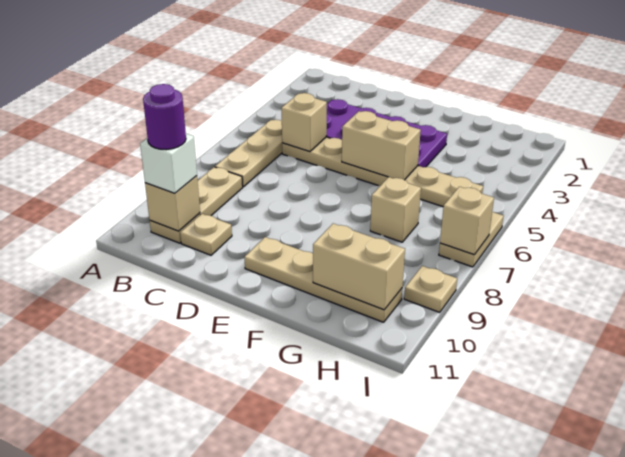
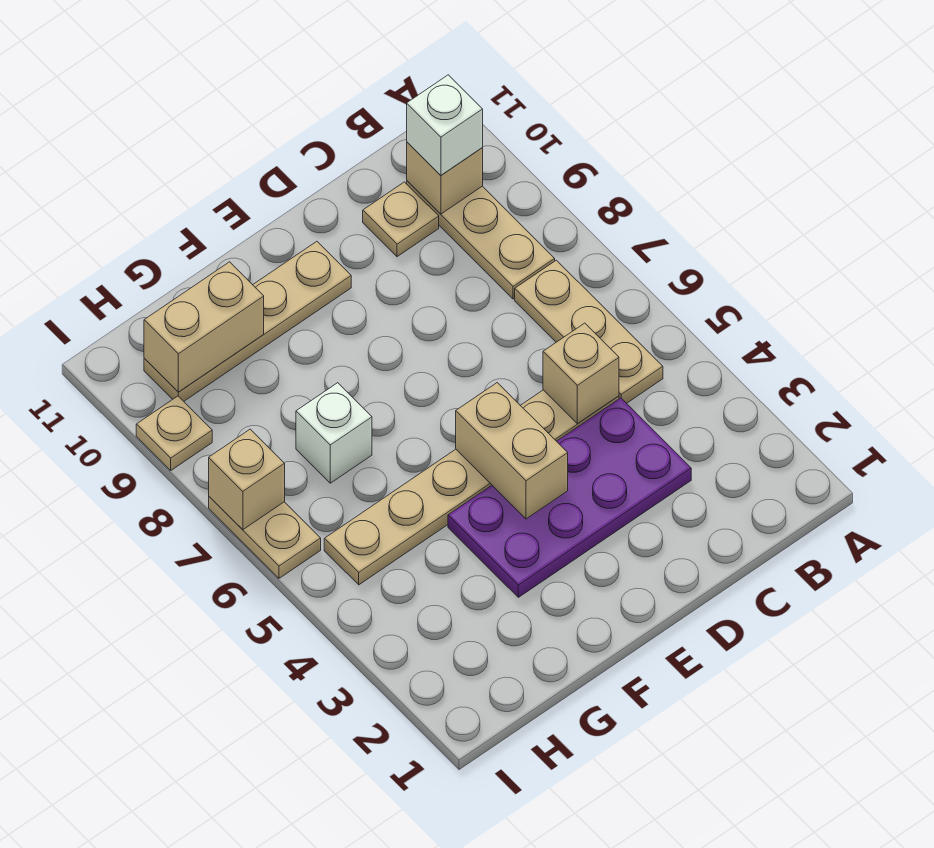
purple round brick B10 level 4 -> none
tan brick E5:F5 level 2 -> tan brick E4:E5 level 2
tan brick G7 level 1 -> white brick G7 level 1

